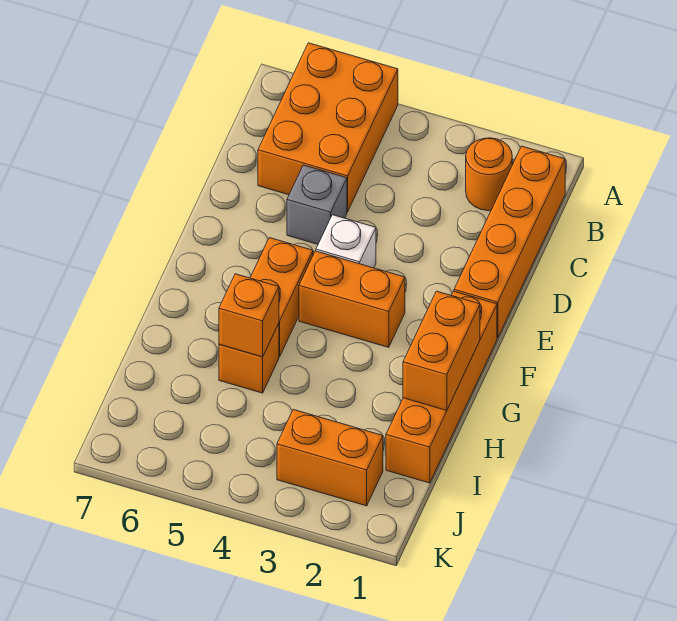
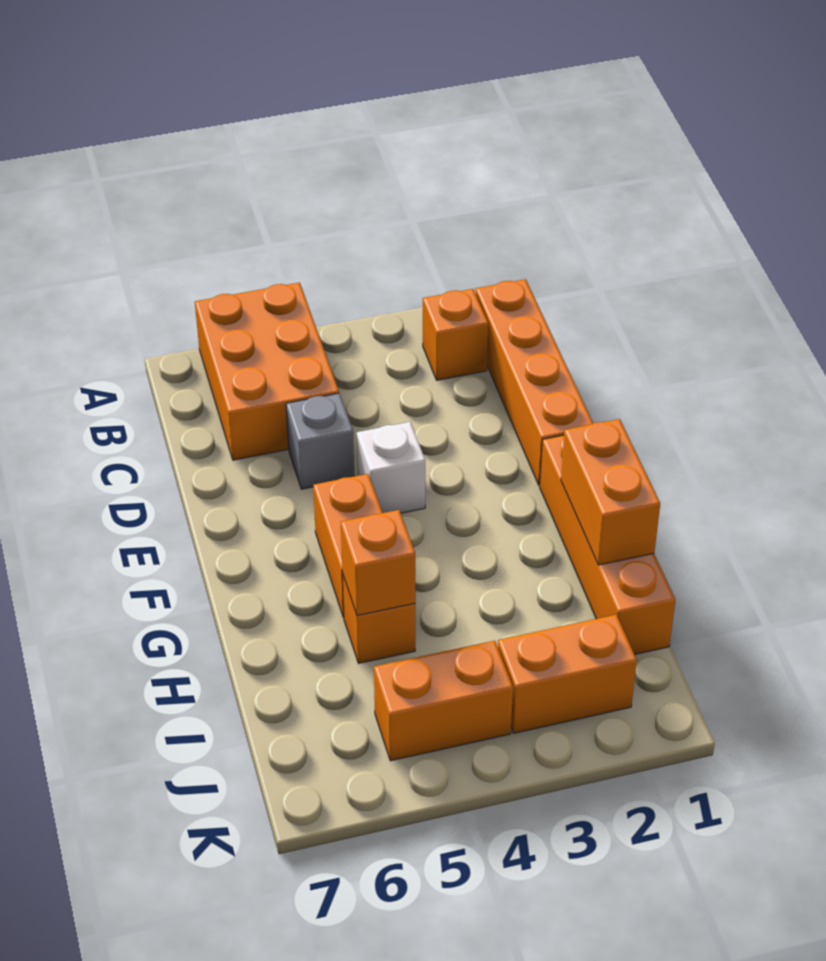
orange round brick B2 level 1 -> orange brick B2 level 1
orange brick F3:F4 level 1 -> orange brick J4:J5 level 1

